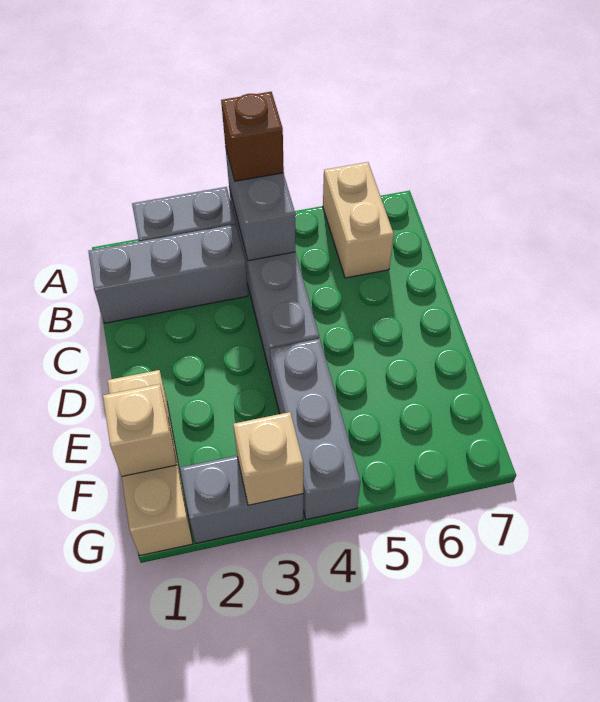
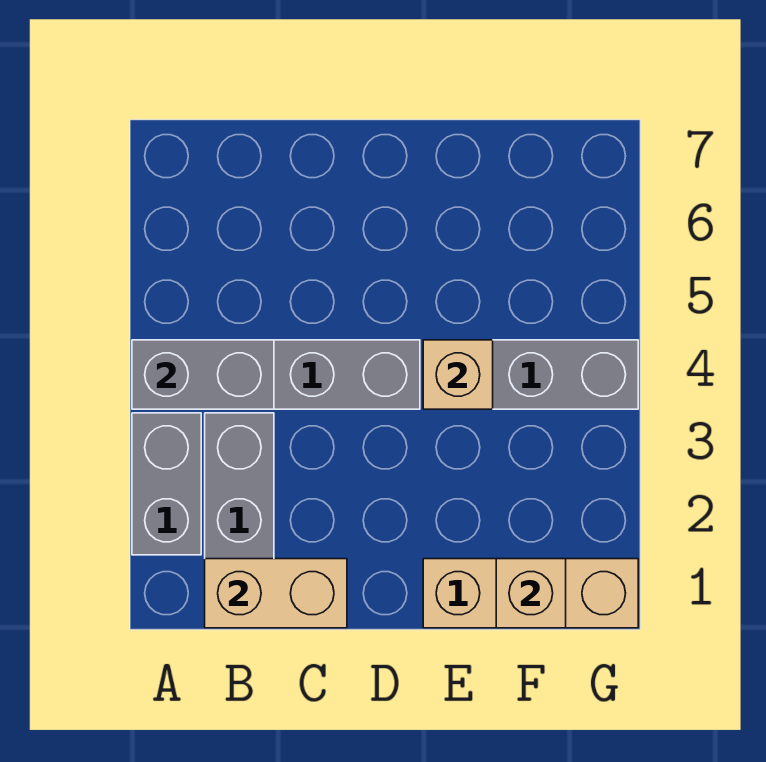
brown brick A4 level 3 -> none
tan brick A6:B6 level 1 -> tan brick B1:C1 level 2
grey brick G2:G3 level 1 -> none
tan brick G3 level 2 -> tan brick E4 level 2

